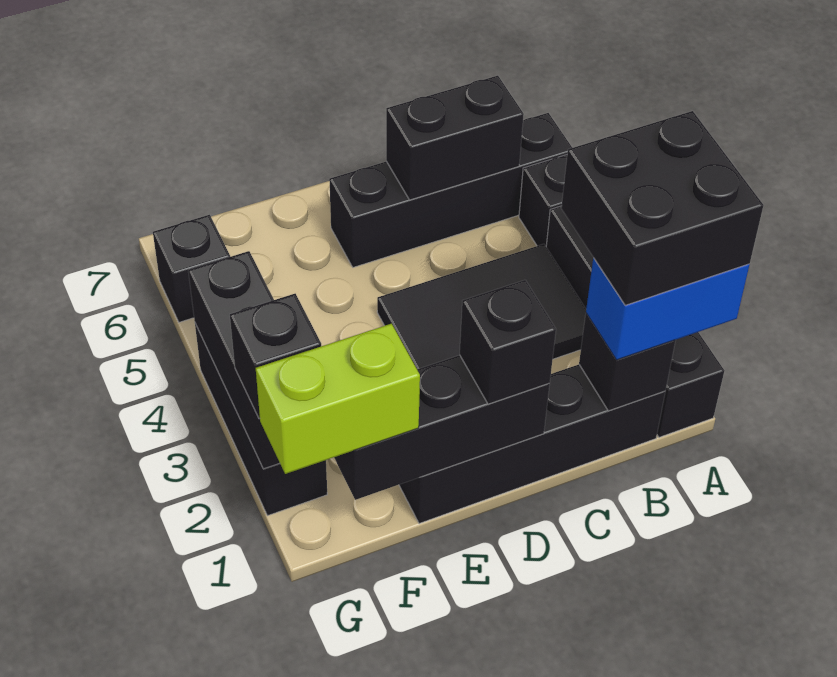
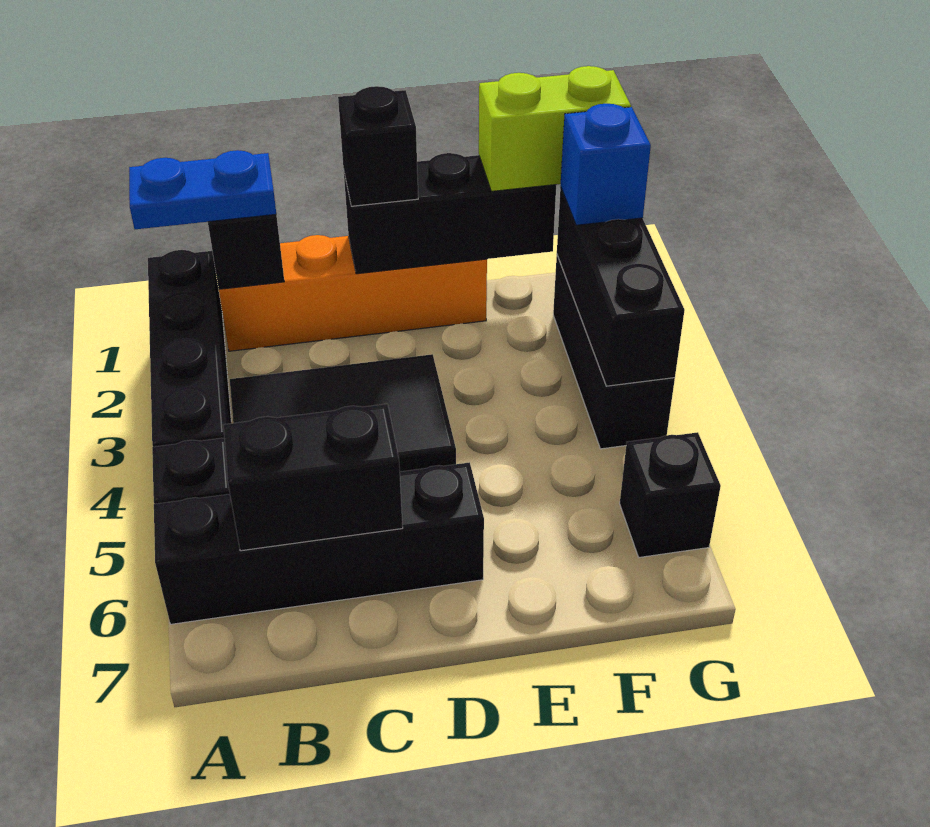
blue brick A1:B1 level 3 -> blue plate A1:B1 level 3
black brick A1:B2 level 4 -> none
black brick B1:E1 level 1 -> orange brick B1:E1 level 1
black brick G2 level 3 -> blue brick G2 level 3

